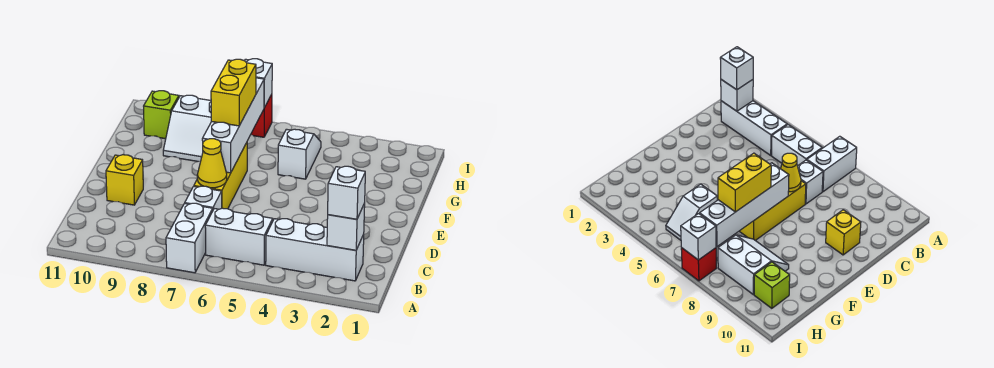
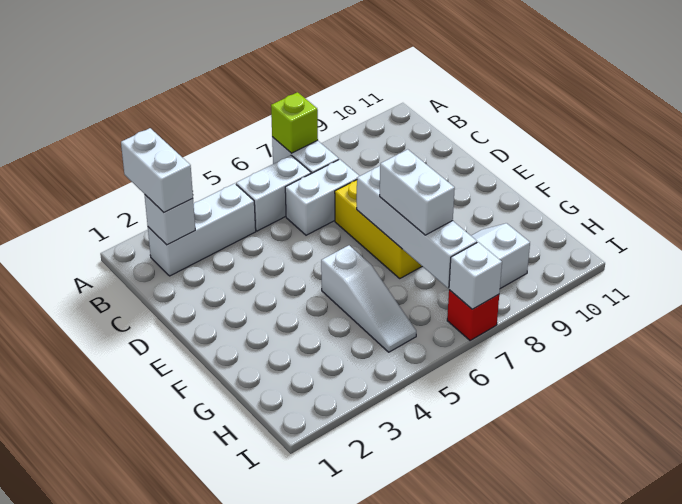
white brick B2 level 3 -> white brick A2:B2 level 3
white brick C7 level 1 -> white brick C6:C7 level 1
yellow cone D7 level 2 -> none
yellow brick D10 level 1 -> none
yellow brick F7:G7 level 3 -> white brick F7:G7 level 3
white slope G5:H5 level 1 top G -> white slope F5:H5 level 1 top F
lime brick H10 level 1 -> lime brick A7 level 2

